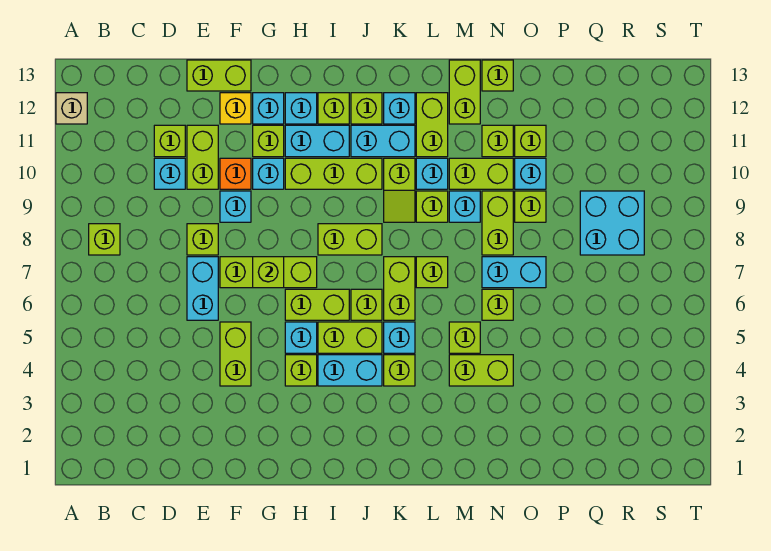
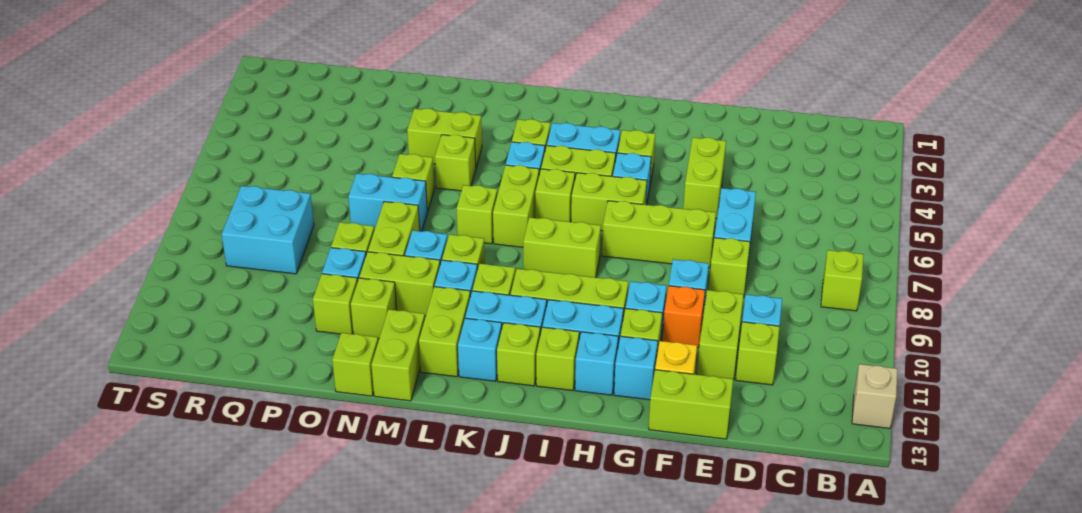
lime brick G7 level 2 -> none

